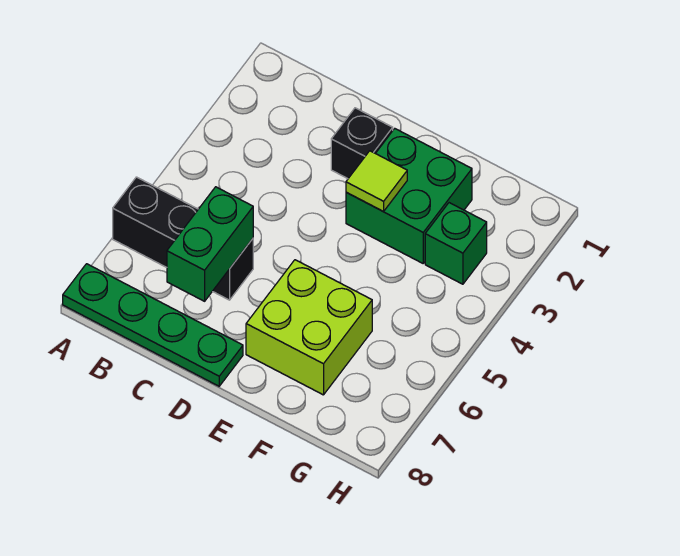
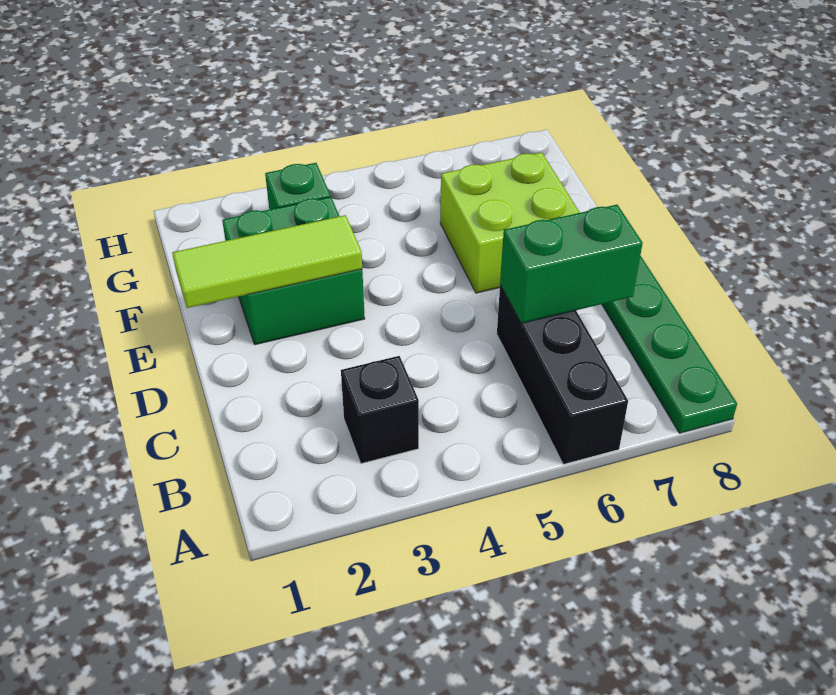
black brick D2 level 1 -> black brick B3 level 1
lime tile E3 level 2 -> lime tile E1:E3 level 2

